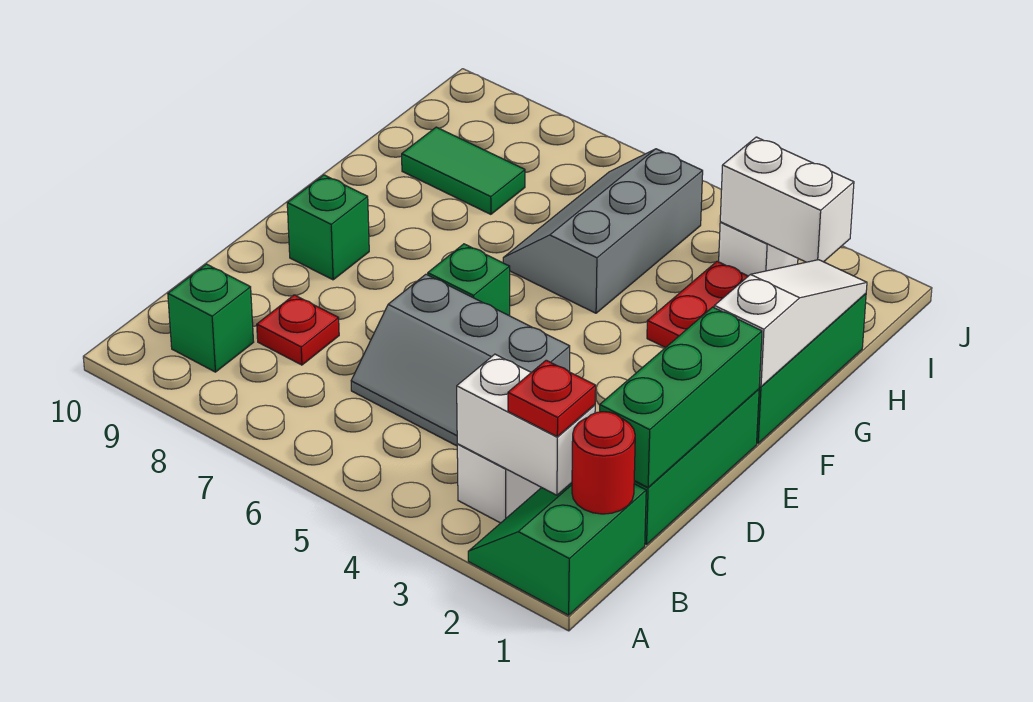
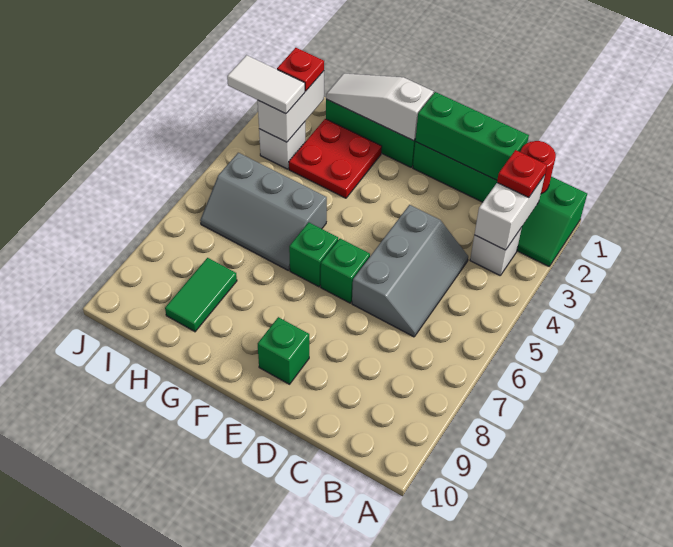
green brick B9 level 1 -> green brick F6 level 1
red plate C8 level 1 -> red plate I2 level 3
none -> white tile I3:J3 level 3

